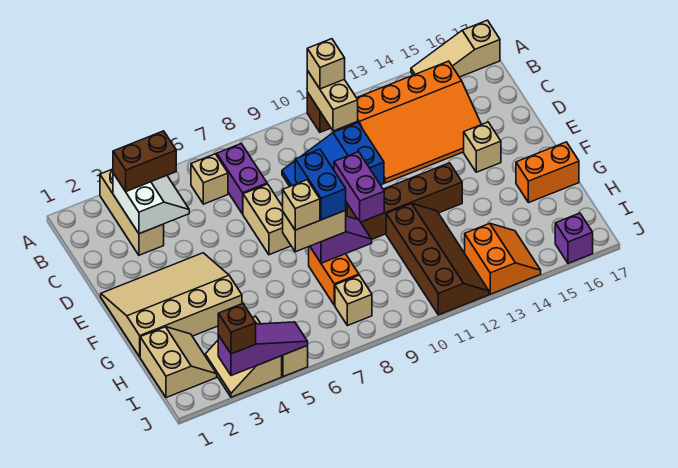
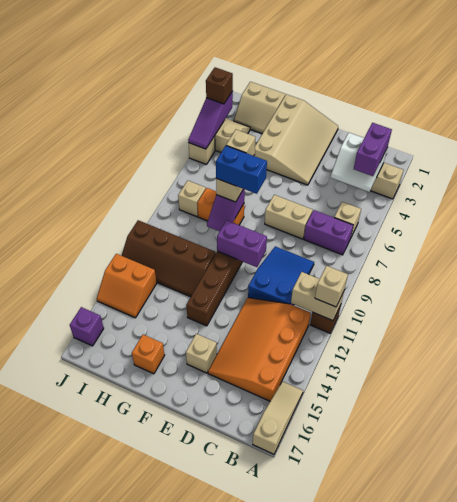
brown brick B3:B4 level 3 -> purple brick B3:B4 level 3
orange brick G16:G17 level 1 -> orange brick G16 level 1

